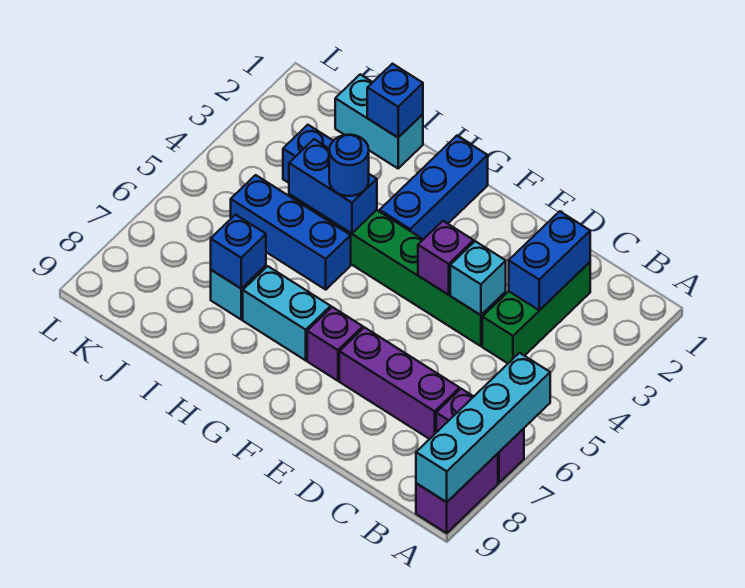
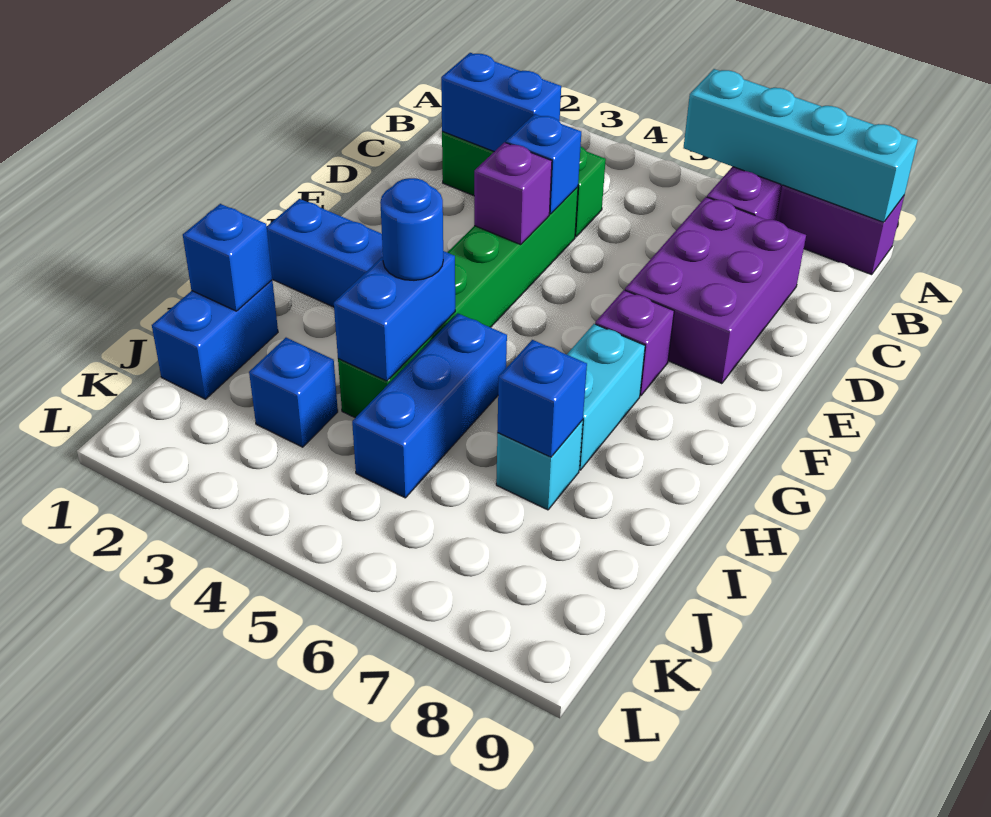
purple brick C7:E7 level 1 -> purple brick C7:E8 level 1
cyan brick D4 level 2 -> blue brick D4 level 2
cyan brick I1:J1 level 1 -> blue brick I1:J1 level 1

